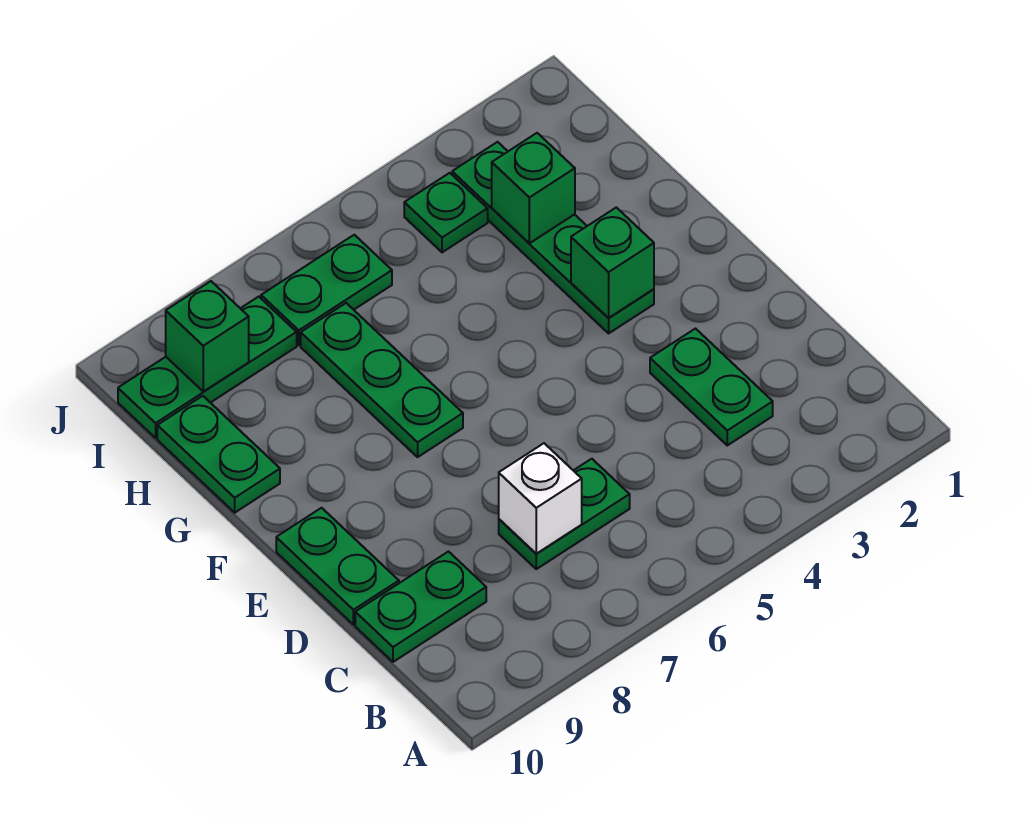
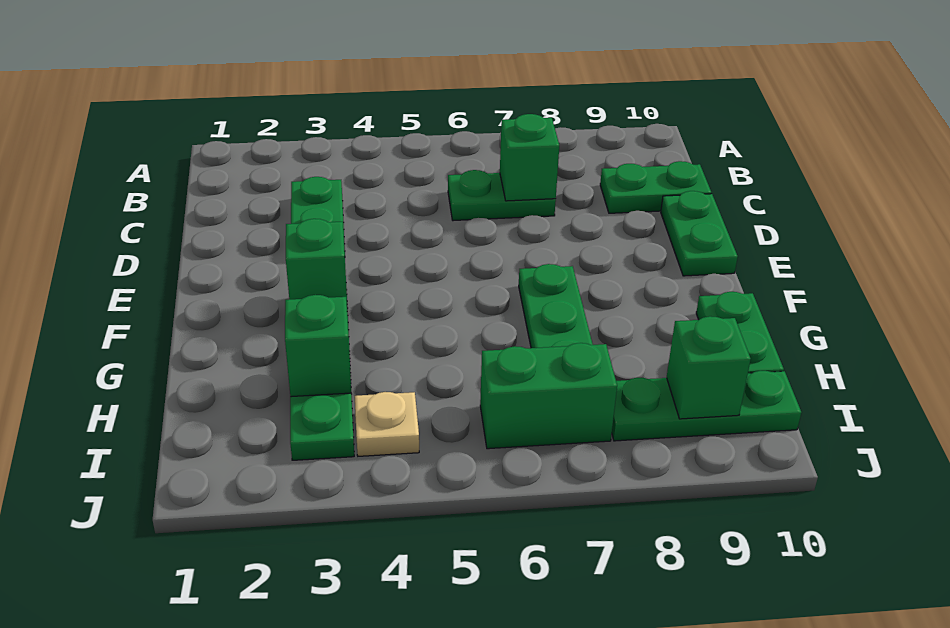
white brick C7 level 2 -> green brick C7 level 2
green plate I4 level 1 -> tan plate I4 level 1
green plate I6:I7 level 1 -> green brick I6:I7 level 1

